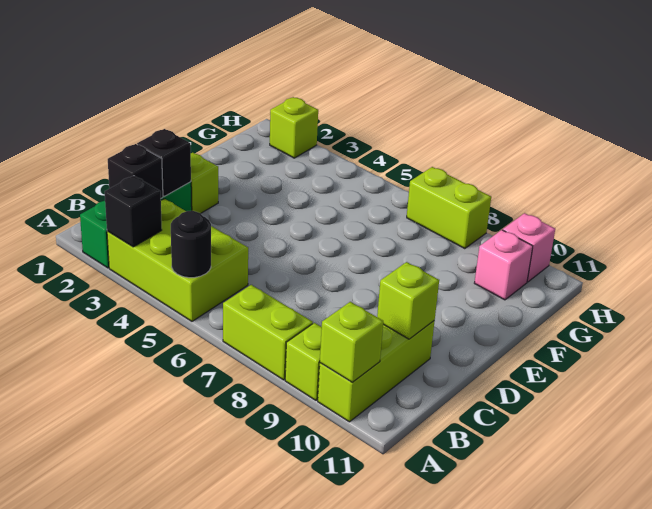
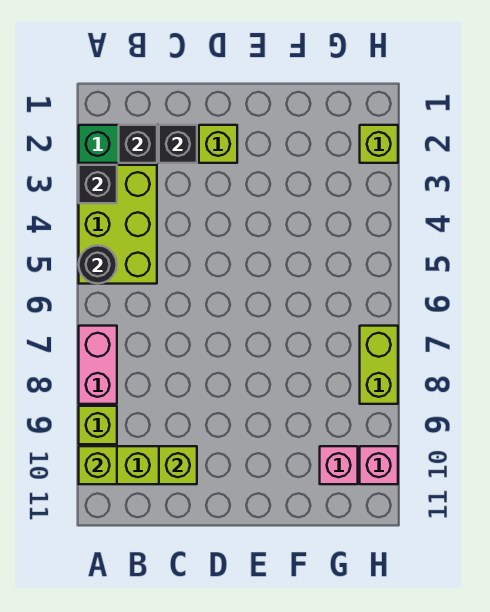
lime brick A7:A8 level 1 -> pink brick A7:A8 level 1

